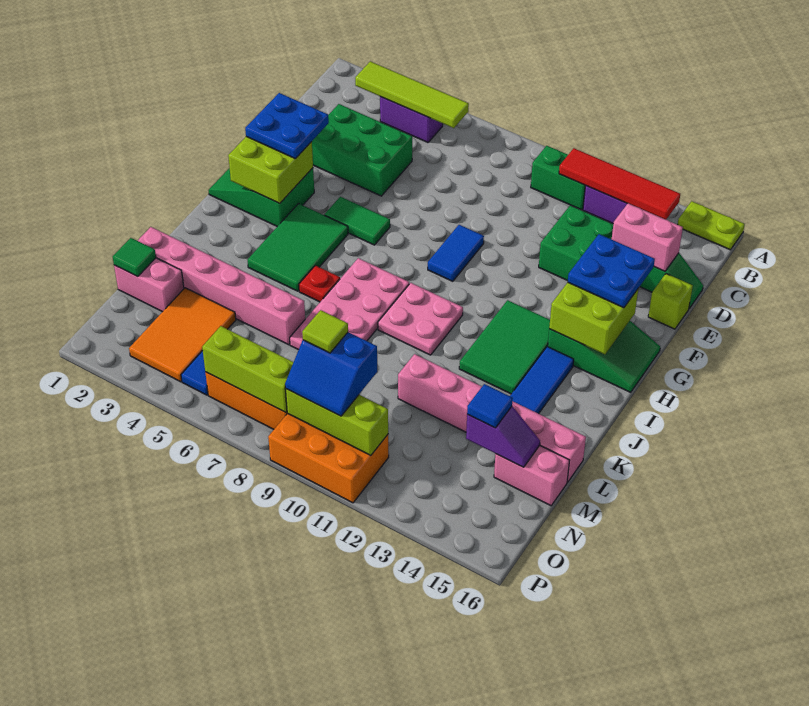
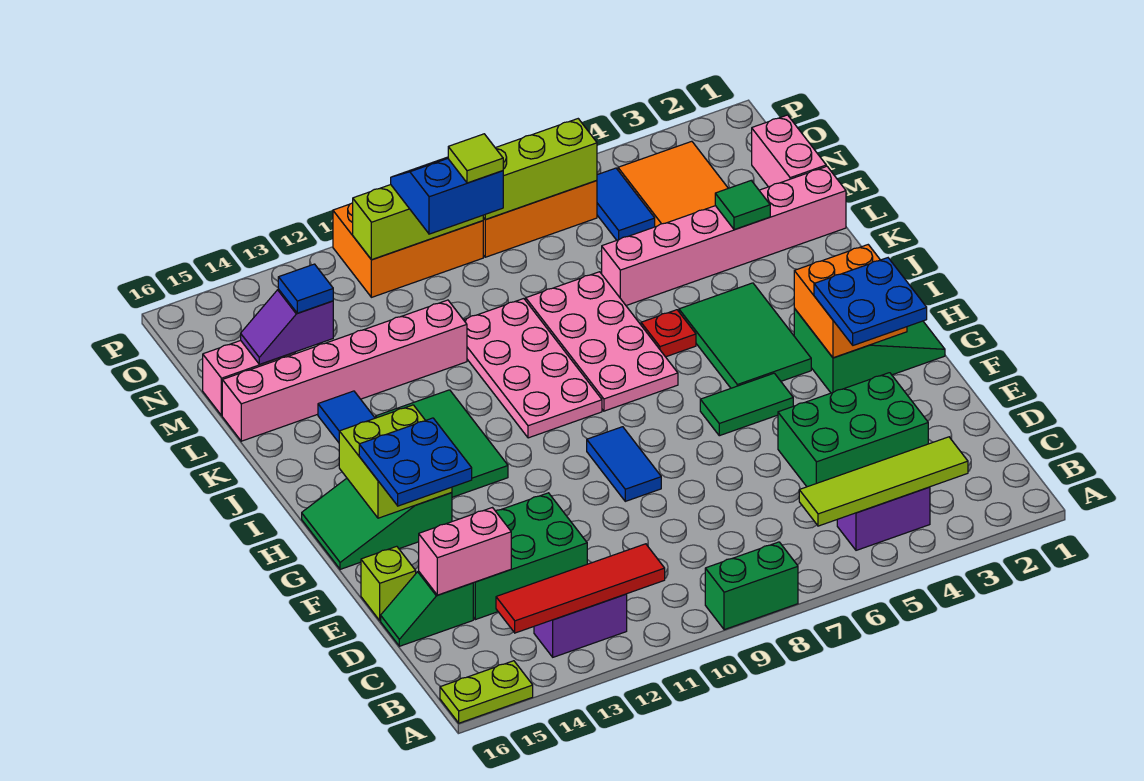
green brick B10:B11 level 1 -> green brick A8:A9 level 1
lime brick G2:H3 level 2 -> orange brick G2:H3 level 2
pink plate I9:J10 level 1 -> pink plate I9:L10 level 1
pink brick M1:M2 level 1 -> pink brick M1:N1 level 1
green tile M1 level 2 -> green tile L3 level 2

